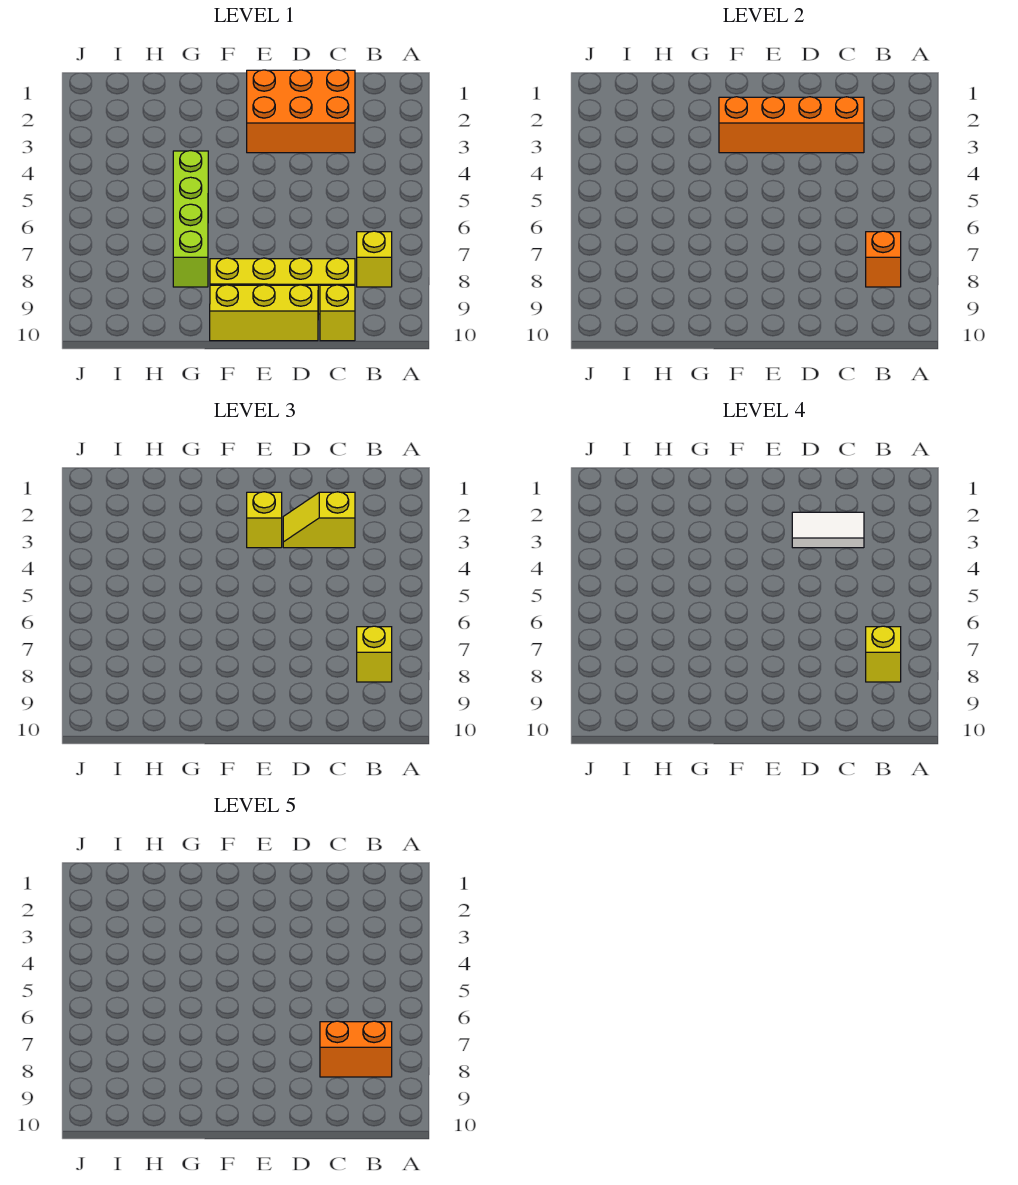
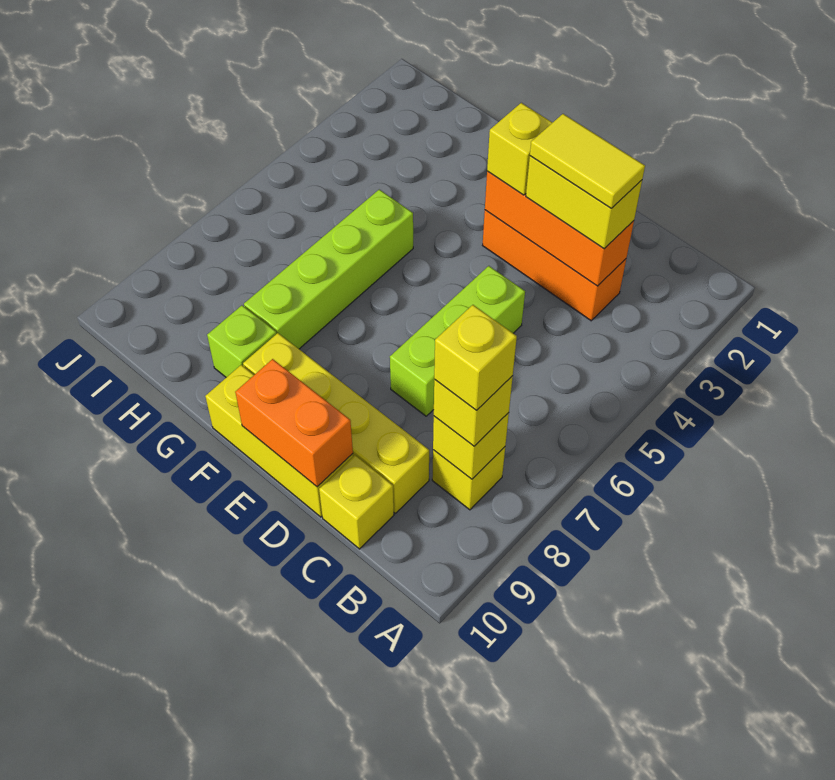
orange brick B8 level 2 -> yellow brick B8 level 2
orange brick B8:C8 level 5 -> orange brick D10:E10 level 2
orange brick C2:E3 level 1 -> orange brick C3:E3 level 1
orange brick C3:F3 level 2 -> orange brick C3:E3 level 2
yellow slope C3:D3 level 3 top C -> yellow brick C3:D3 level 3
white tile C3:D3 level 4 -> yellow tile C3:D3 level 4
none -> lime brick D5:D7 level 1
none -> lime brick G9 level 1

